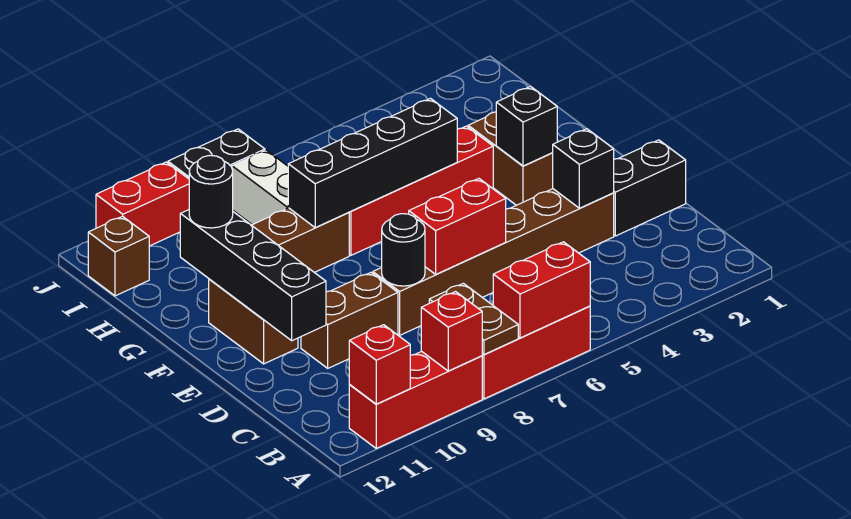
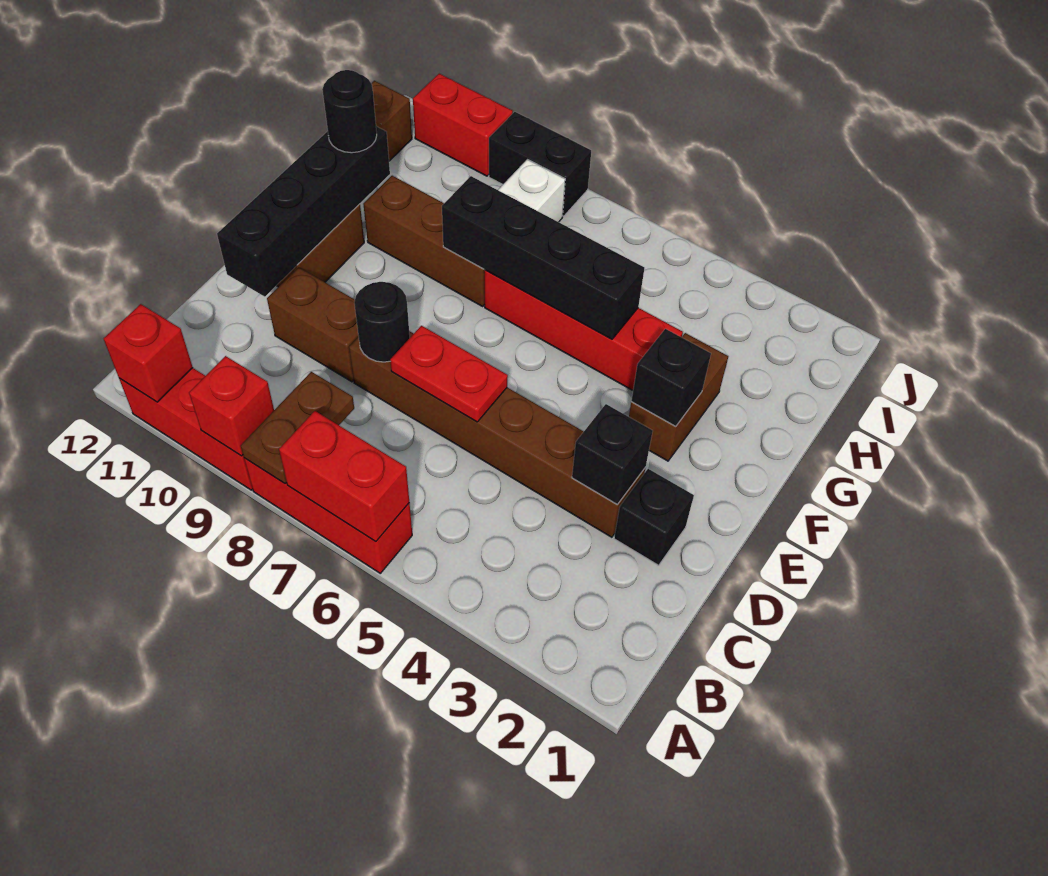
black brick D1:D2 level 1 -> black brick D2 level 1
red brick D6:D7 level 2 -> red plate D6:D7 level 2

